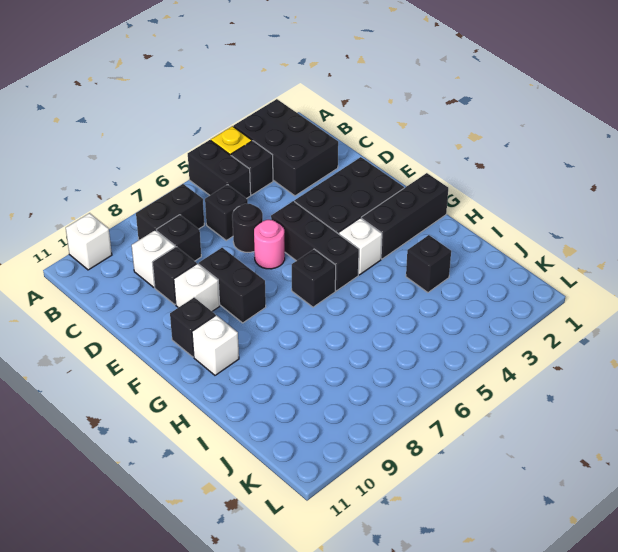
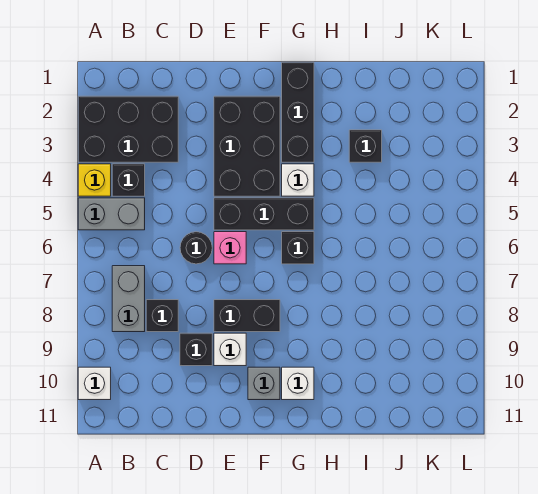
black brick A5:B5 level 1 -> grey brick A5:B5 level 1
black brick B7:B8 level 1 -> grey brick B7:B8 level 1
black brick C6 level 1 -> none
white brick C9 level 1 -> none
pink round brick E6 level 1 -> pink brick E6 level 1
black brick F10 level 1 -> grey brick F10 level 1

